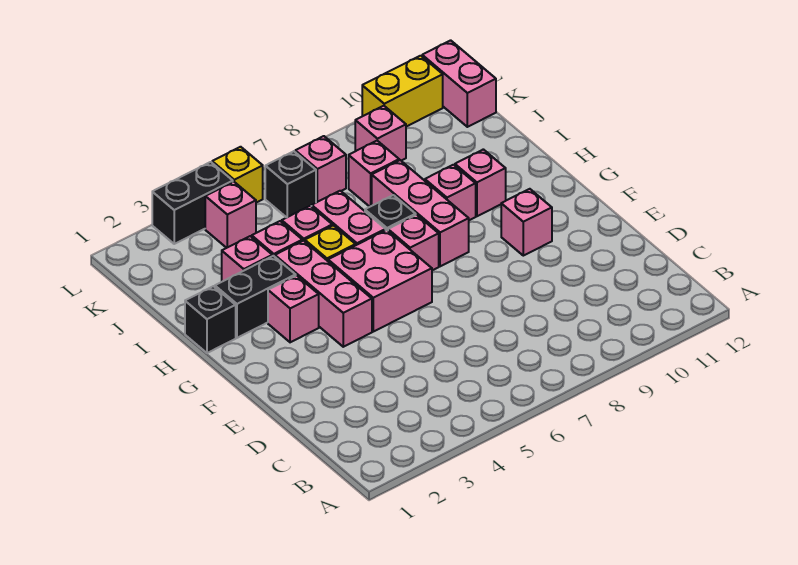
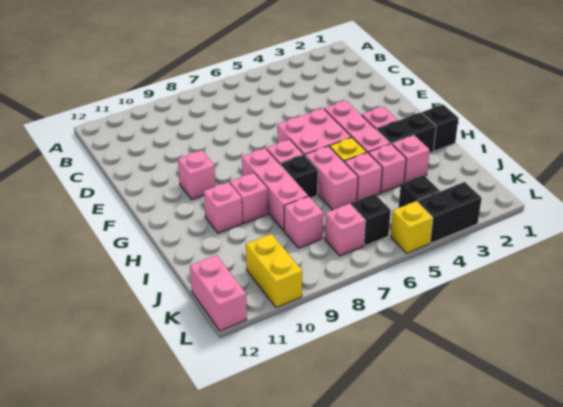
pink brick K4 level 1 -> black brick K4 level 1
pink brick K9 level 1 -> none
yellow brick L10:L11 level 1 -> yellow brick K10:L10 level 1

